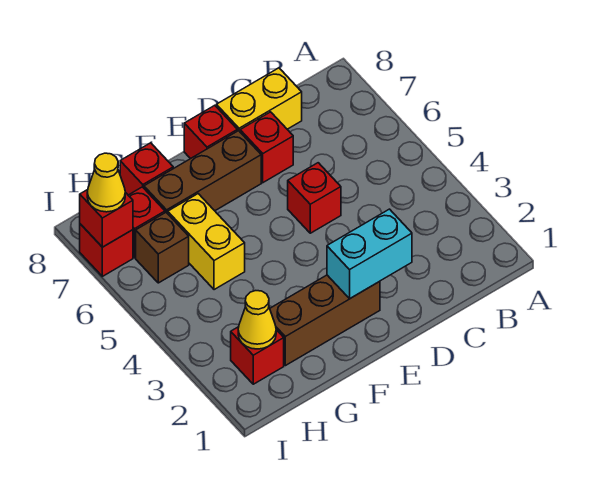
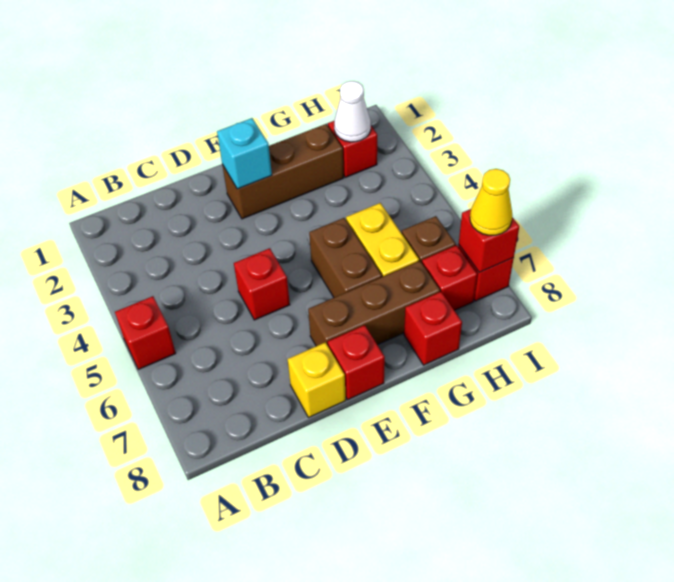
yellow brick C8:D8 level 1 -> yellow brick D8 level 1
cyan brick D2:E2 level 2 -> cyan brick E2 level 2
red brick D7 level 1 -> red brick A5 level 1
none -> brown brick F5:F6 level 1
yellow cone H2 level 2 -> white cone H2 level 2

